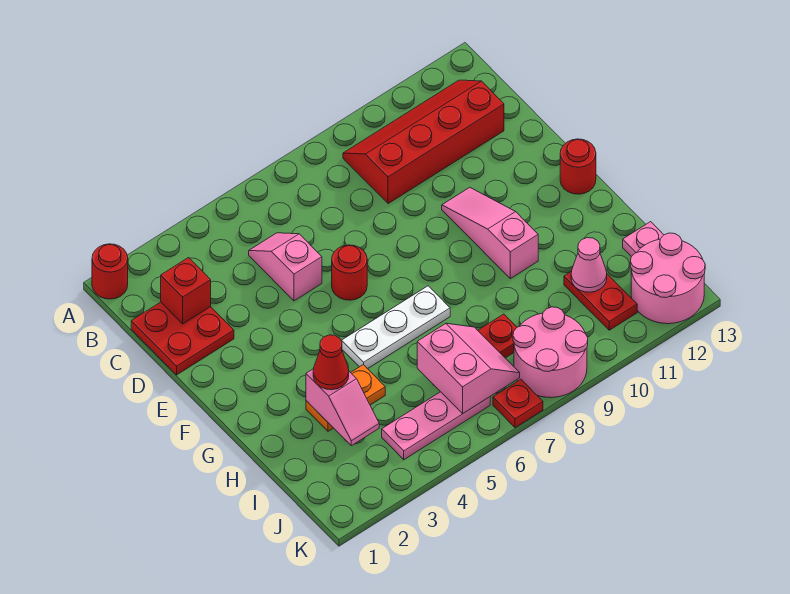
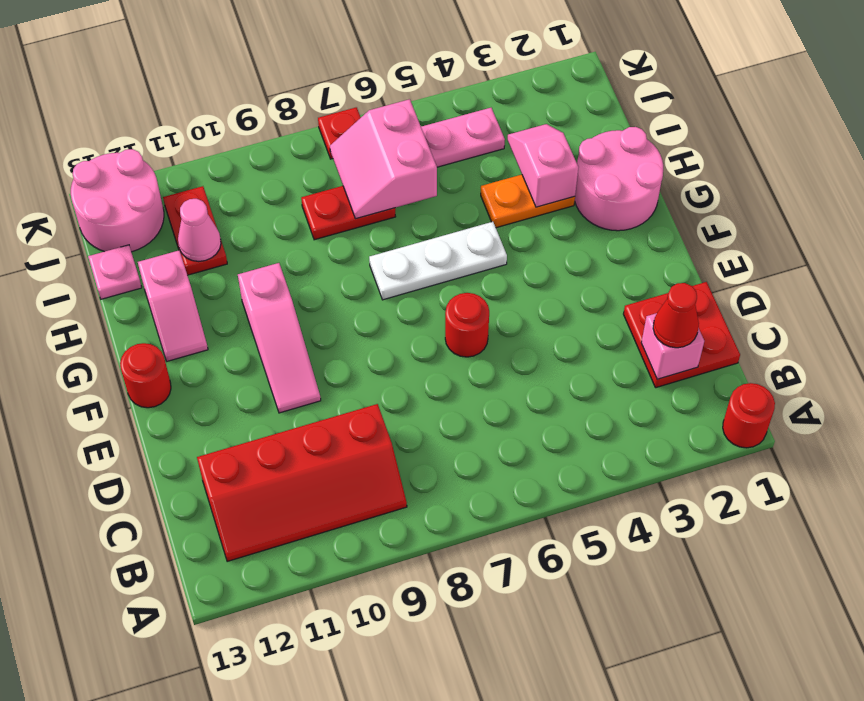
red brick C2 level 2 -> pink brick C2 level 2
pink slope C5:D5 level 1 top D -> pink slope G12:H12 level 1 top H
red cone H3 level 3 -> red cone C2 level 3
pink round brick J8:K9 level 1 -> pink round brick G1:H2 level 1

